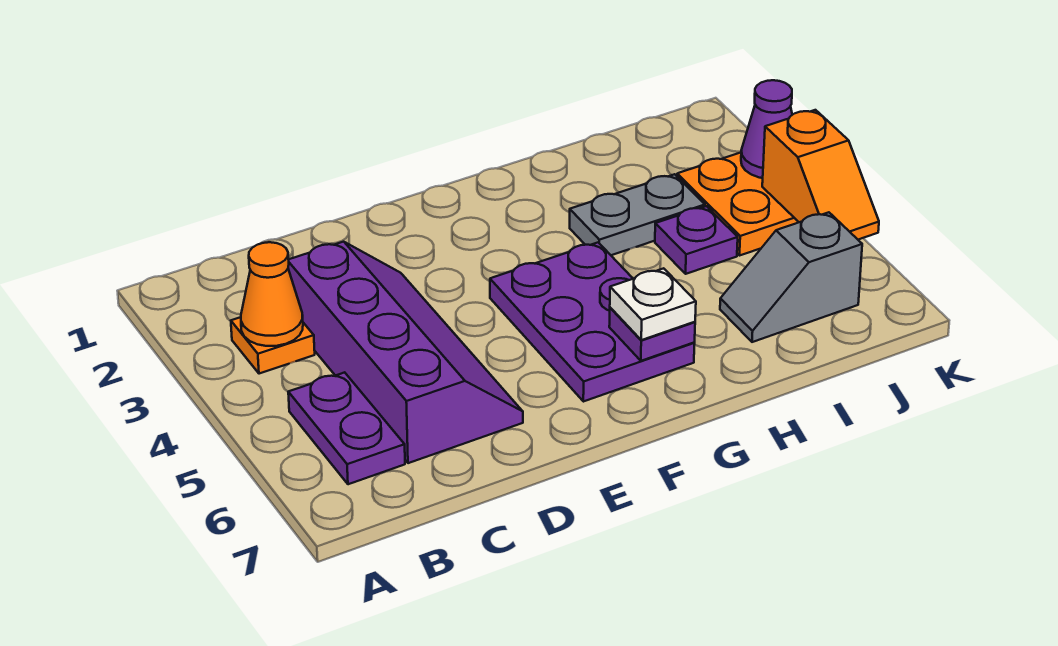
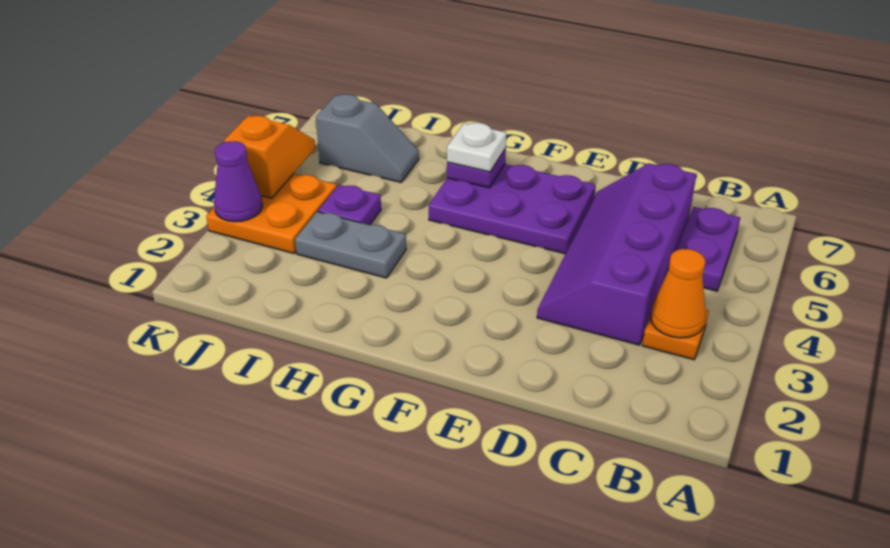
purple plate F4:G6 level 1 -> purple plate E5:G6 level 1

